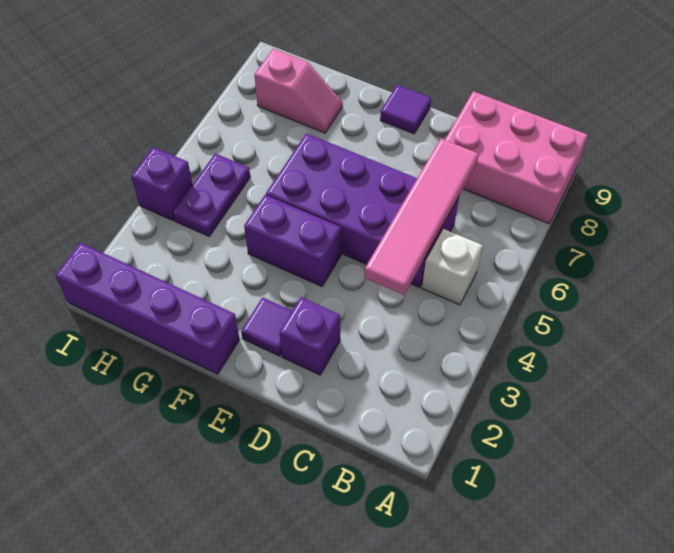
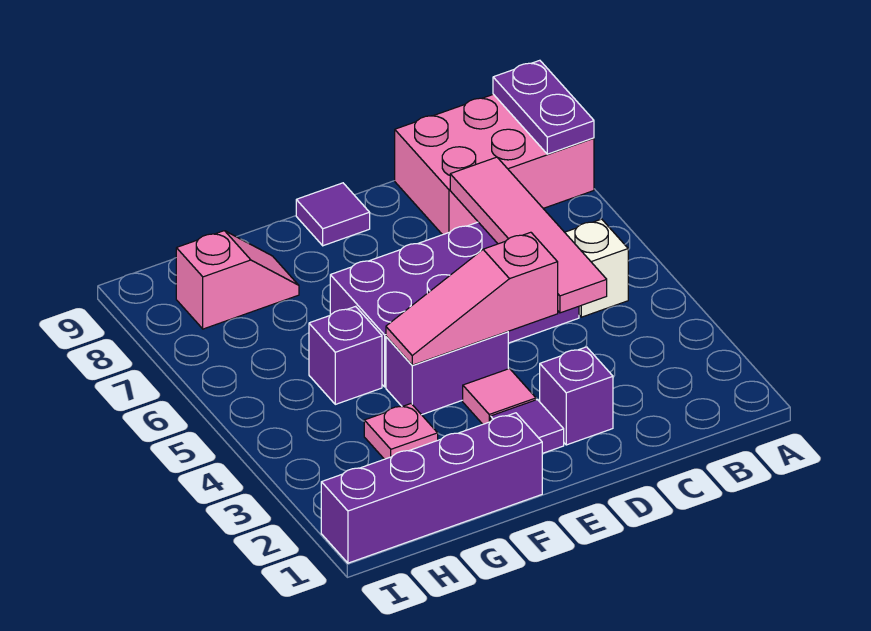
none -> pink slope D4:F4 level 2 top D
none -> pink tile E3 level 1
none -> pink plate G3 level 1
purple plate H4:H5 level 1 -> purple plate A8:A9 level 2
purple brick I4 level 1 -> purple brick G5 level 1

